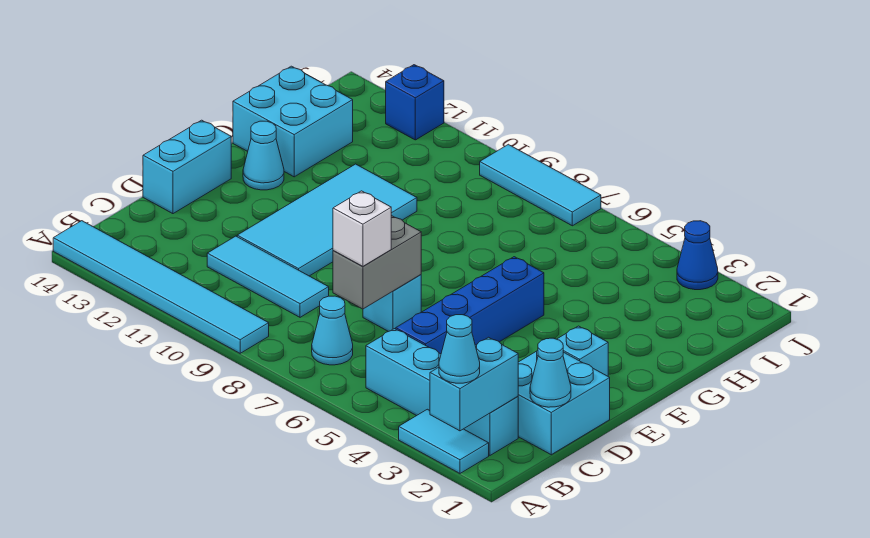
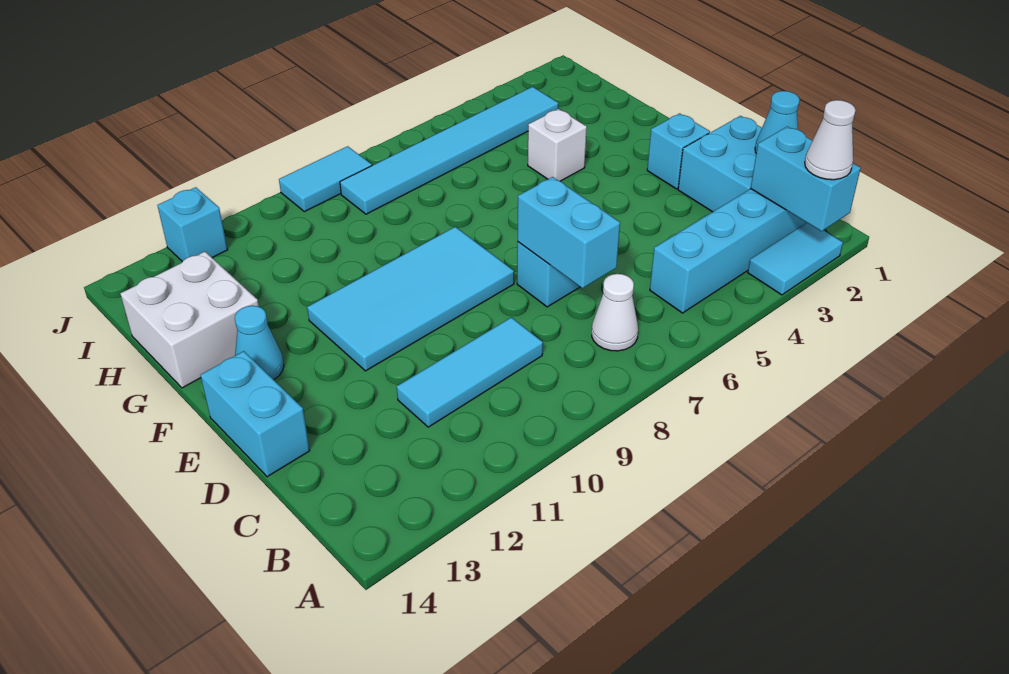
cyan cone A2 level 3 -> white cone A2 level 3
cyan tile A9:A14 level 1 -> cyan tile I3:I8 level 1
cyan cone B7 level 1 -> white cone B7 level 1
blue brick C5:F5 level 1 -> none
grey brick C7:D7 level 2 -> cyan brick C7:D7 level 2
white brick C7 level 3 -> white brick G4 level 1
cyan tile D10:G11 level 1 -> cyan tile E8:F11 level 1
cyan brick G13:H14 level 1 -> white brick G13:H14 level 1
blue cone J3 level 1 -> none
cyan tile J7:J9 level 1 -> cyan tile J8:J9 level 1
blue brick J12 level 1 -> cyan brick J12 level 1

